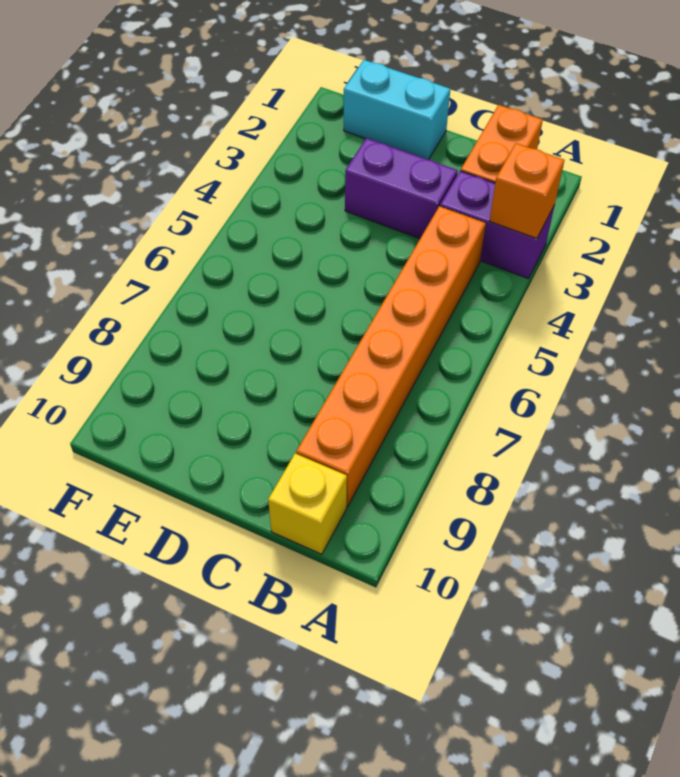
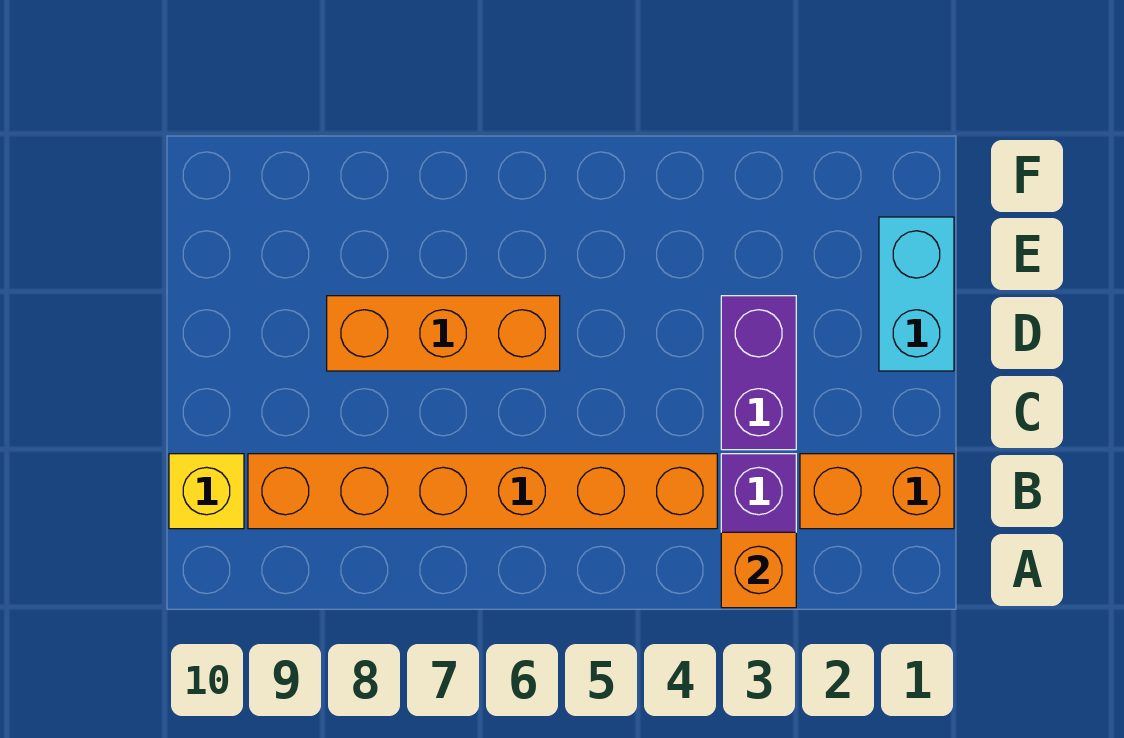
none -> orange brick D6:D8 level 1

